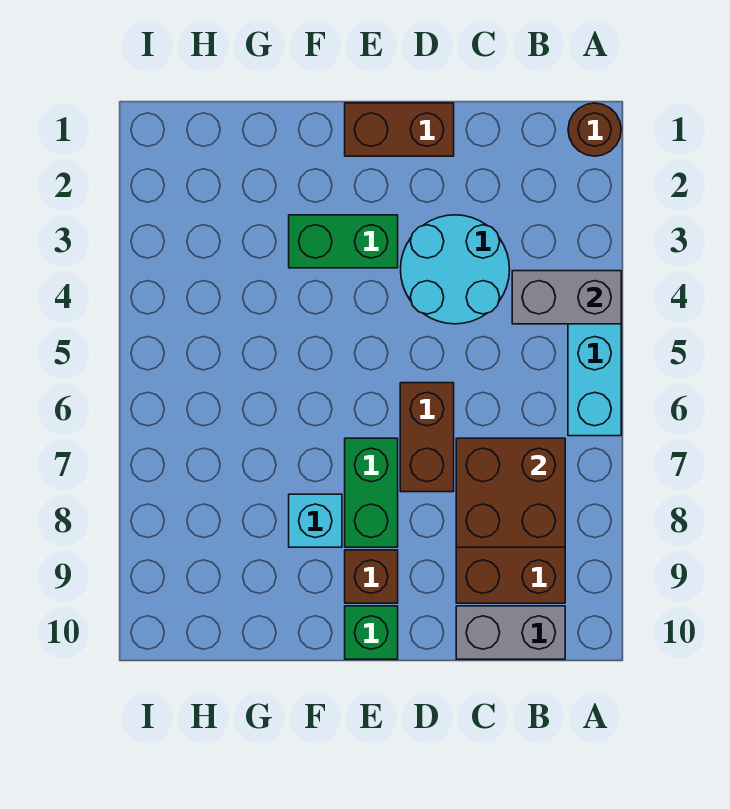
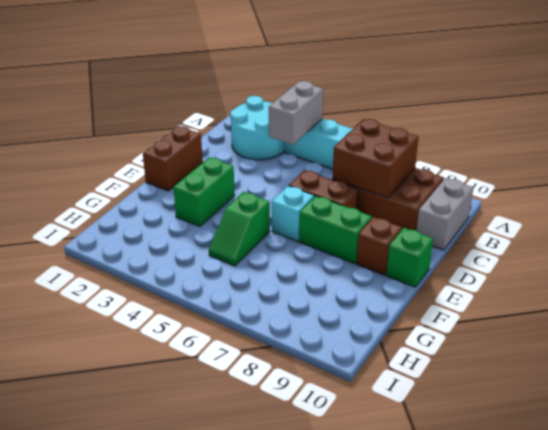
brown round brick A1 level 1 -> none
cyan round brick C3:D4 level 1 -> cyan round brick A2:B3 level 1
none -> green slope F5:G5 level 1 top F
cyan brick F8 level 1 -> cyan brick E6 level 1

